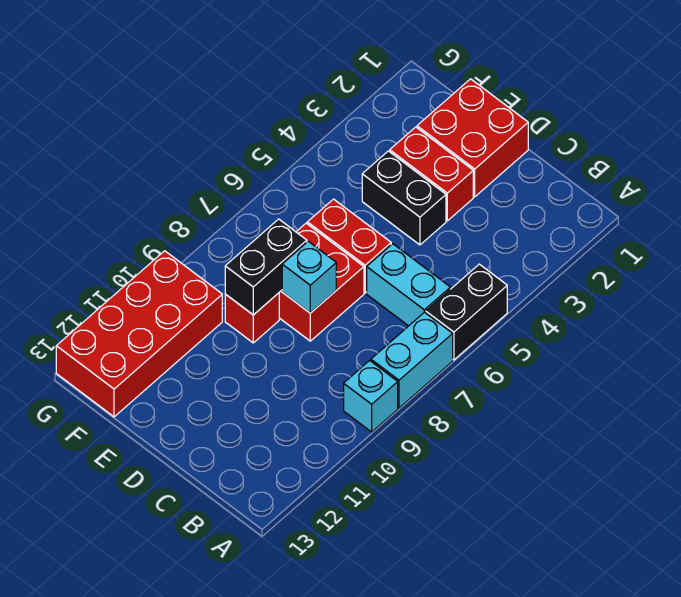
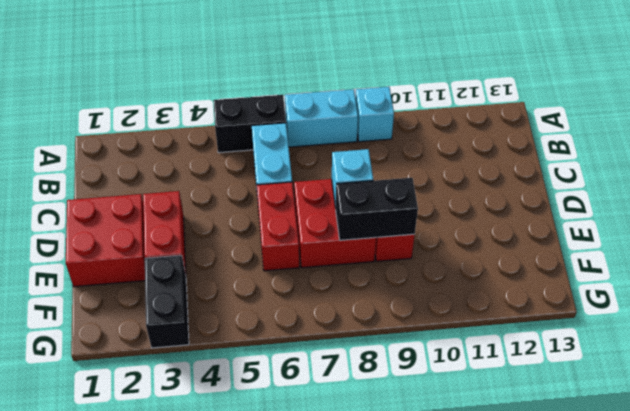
black brick D4:E4 level 1 -> black brick F3:G3 level 1
red brick F10:G13 level 1 -> none

